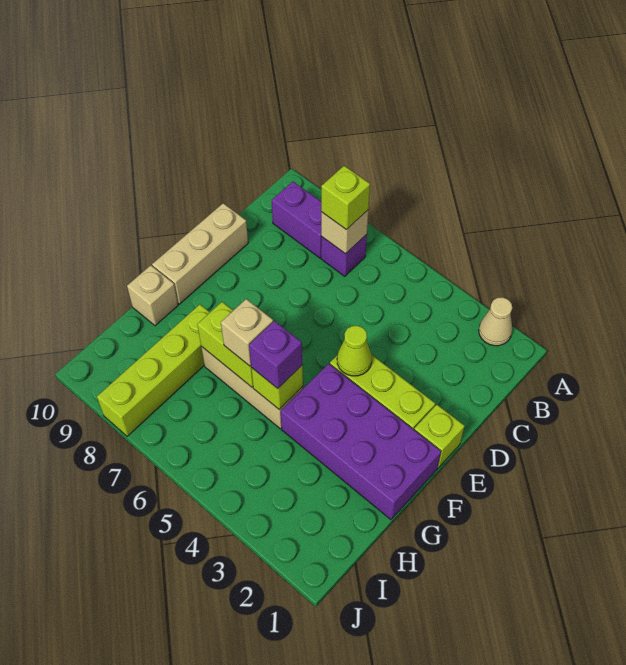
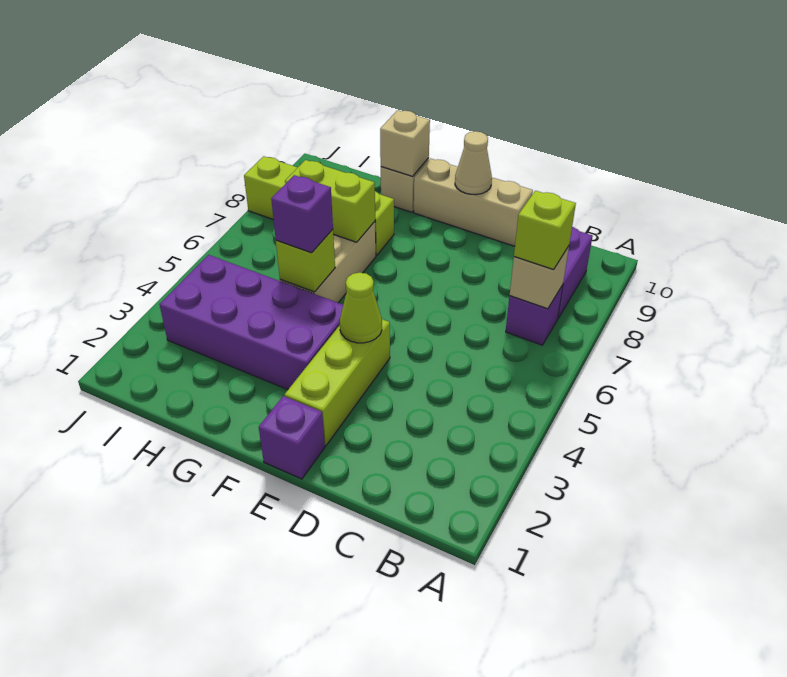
tan cone A2 level 1 -> tan cone E10 level 2
lime brick E1 level 1 -> purple brick E1 level 1
purple brick F1:G4 level 1 -> purple brick F3:I4 level 1
lime brick G6:G7 level 2 -> lime brick G7:H7 level 2
tan brick G6 level 3 -> tan brick G10 level 2

